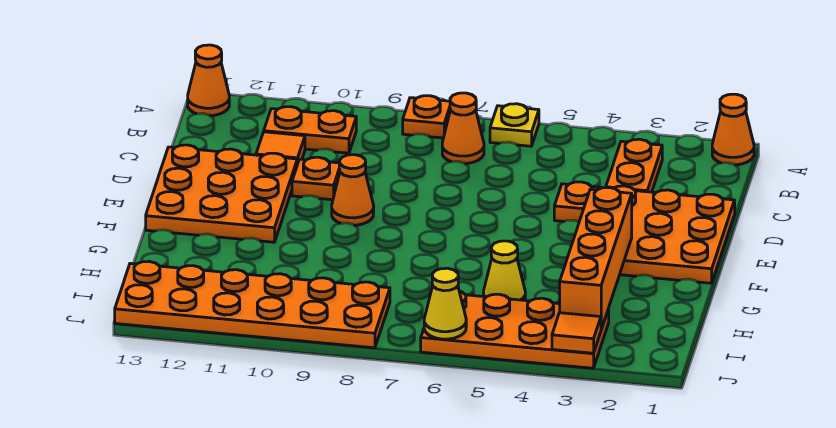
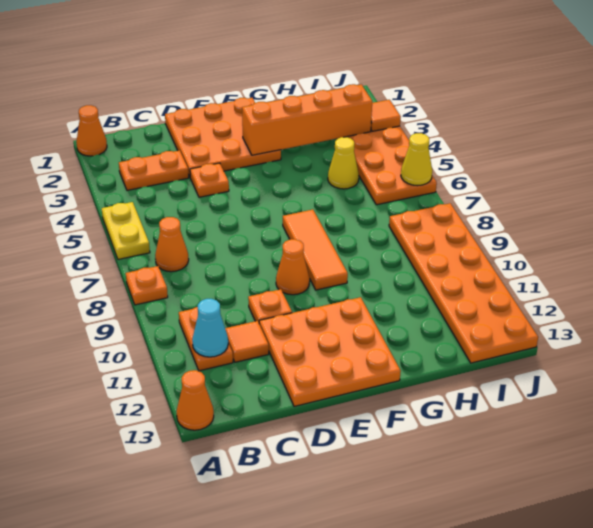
yellow plate A6 level 1 -> yellow plate A5:A6 level 1
none -> cyan cone B11 level 2
none -> orange tile F7:F9 level 1

